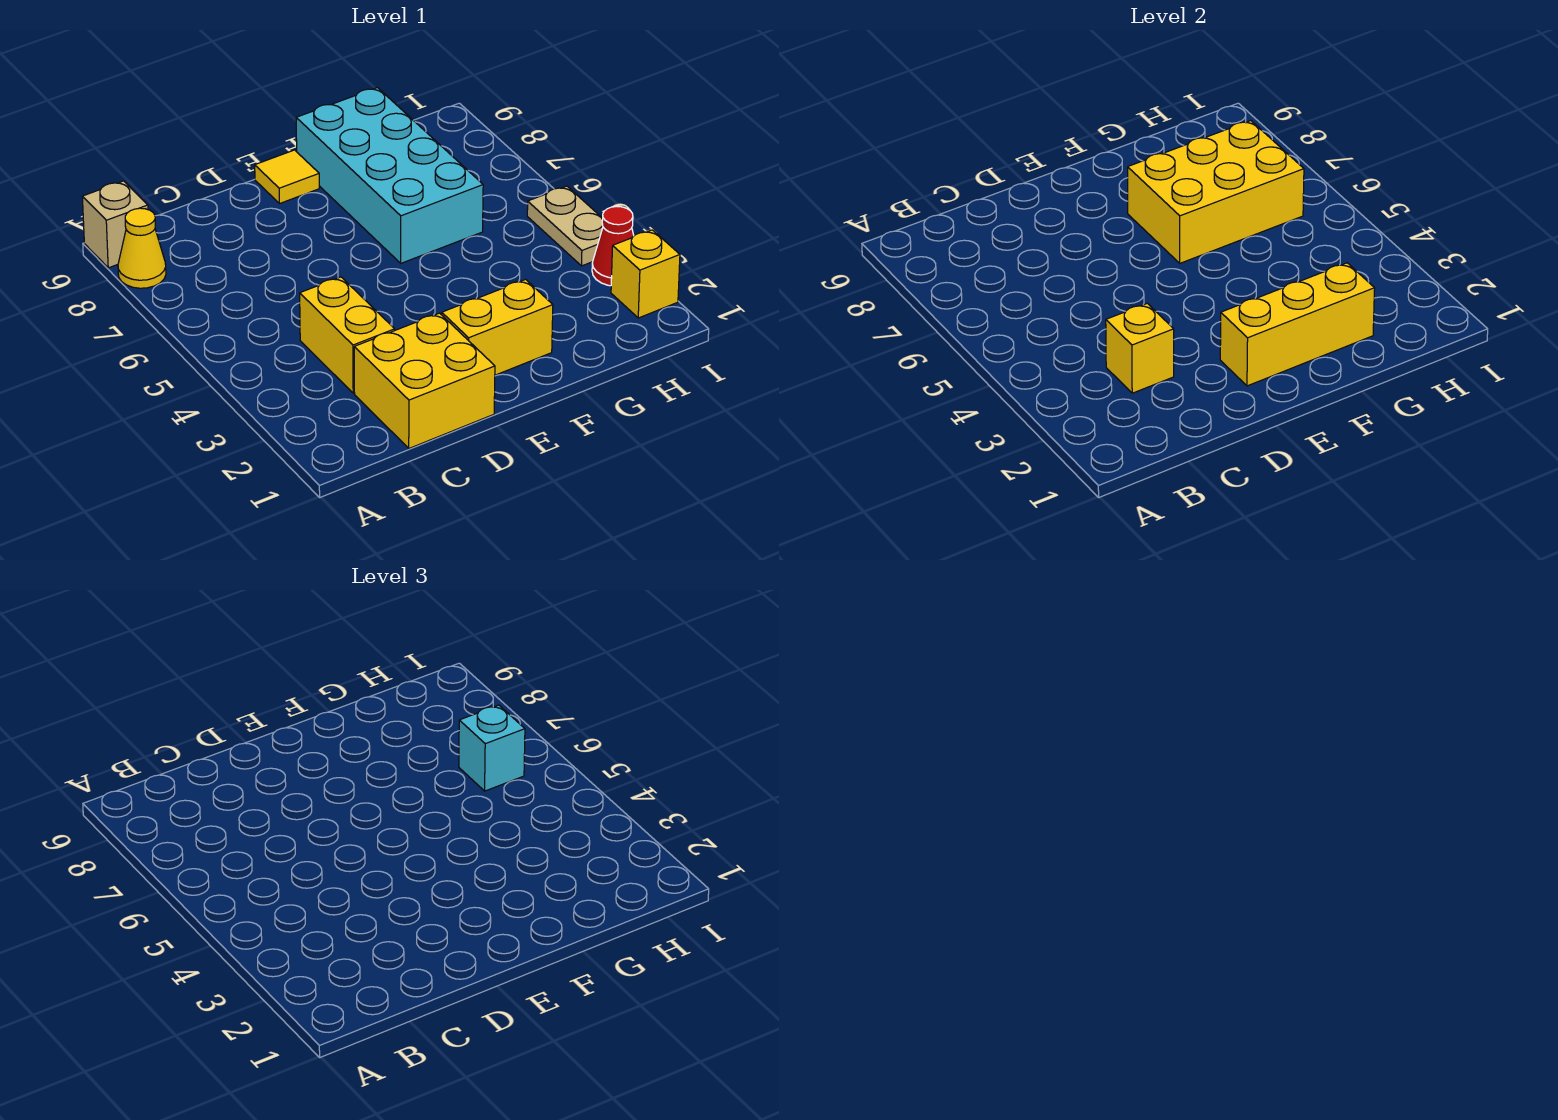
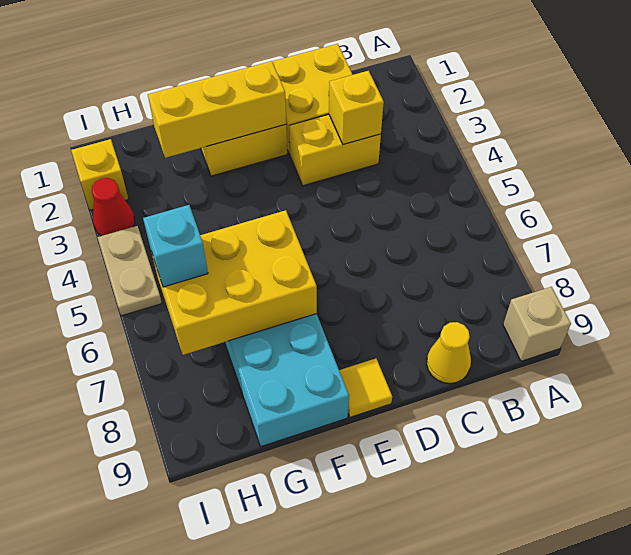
yellow cone A8 level 1 -> yellow cone C9 level 1
yellow brick C3:C4 level 1 -> yellow brick C3:D3 level 1

